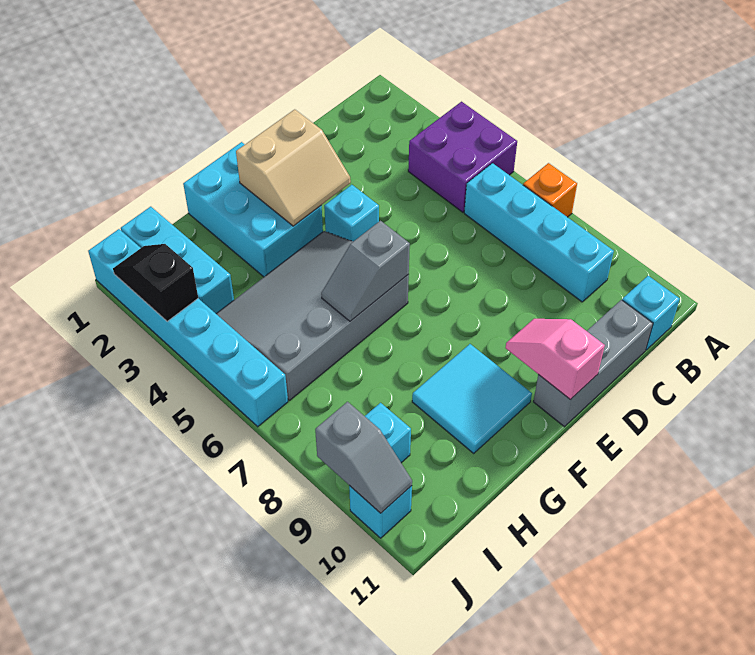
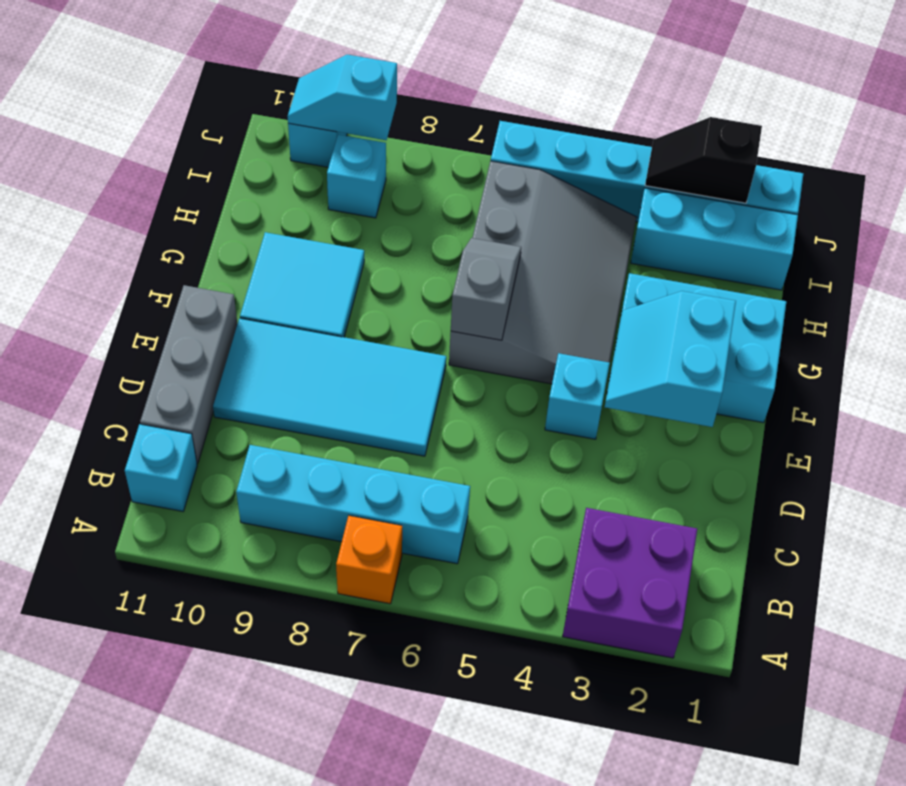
purple brick A4:B5 level 1 -> purple brick A2:B3 level 1
none -> cyan tile D7:E10 level 1
tan slope E2:F3 level 2 top 2 -> cyan slope E2:F3 level 2 top 2
pink slope E10:E11 level 2 top 11 -> none
black slope J2:J3 level 2 top 3 -> black slope J2:J3 level 2 top 2
grey slope J9:J10 level 2 top 9 -> cyan slope J9:J10 level 2 top 9

